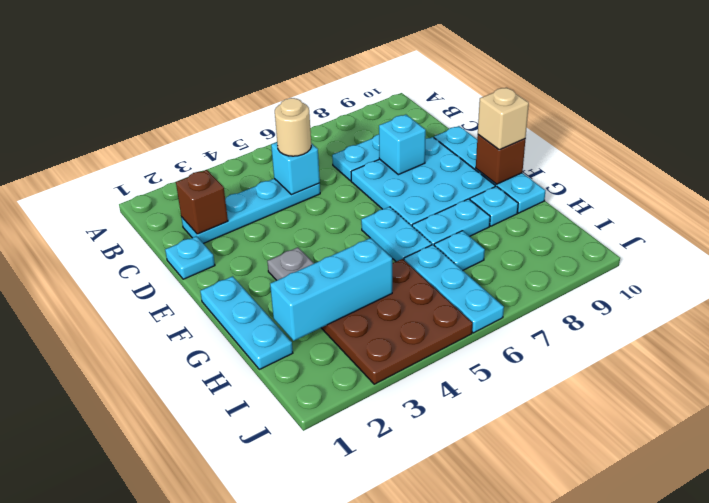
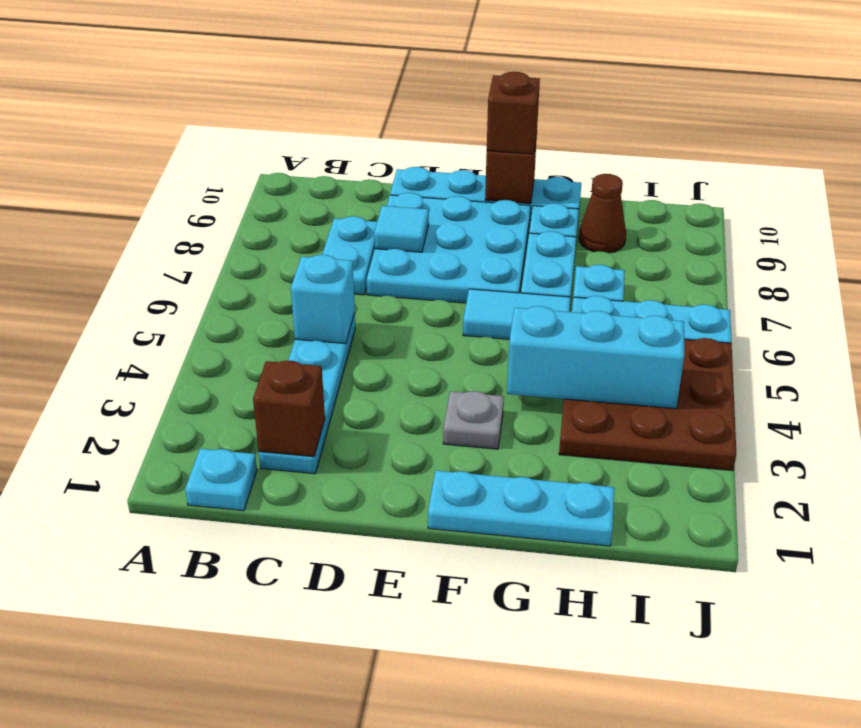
tan round brick C5 level 3 -> none
cyan plate D1 level 1 -> cyan plate B1 level 1
cyan brick D8 level 2 -> cyan tile D8 level 2
cyan plate F6:G6 level 1 -> cyan tile F6:G6 level 1
tan brick F10 level 3 -> brown brick F10 level 3
cyan brick H2:H4 level 2 -> cyan brick G4:I4 level 2
none -> brown cone H9 level 1

